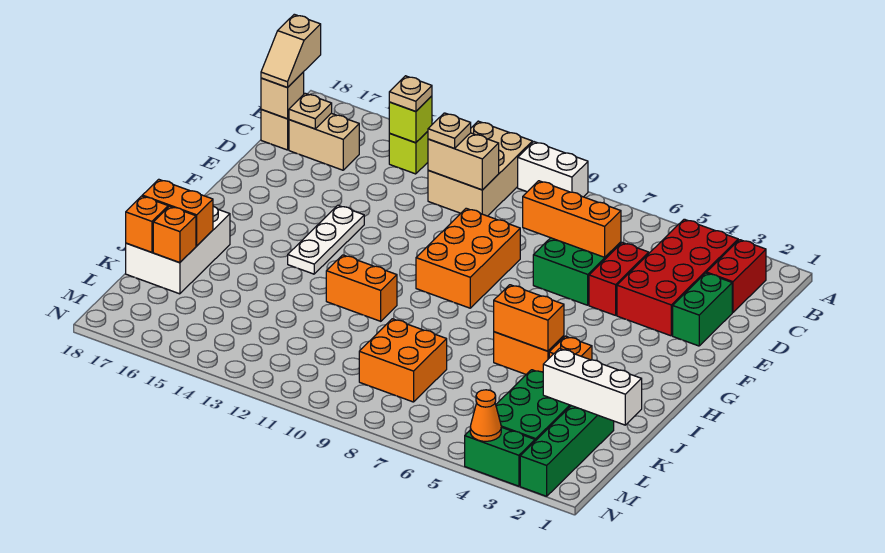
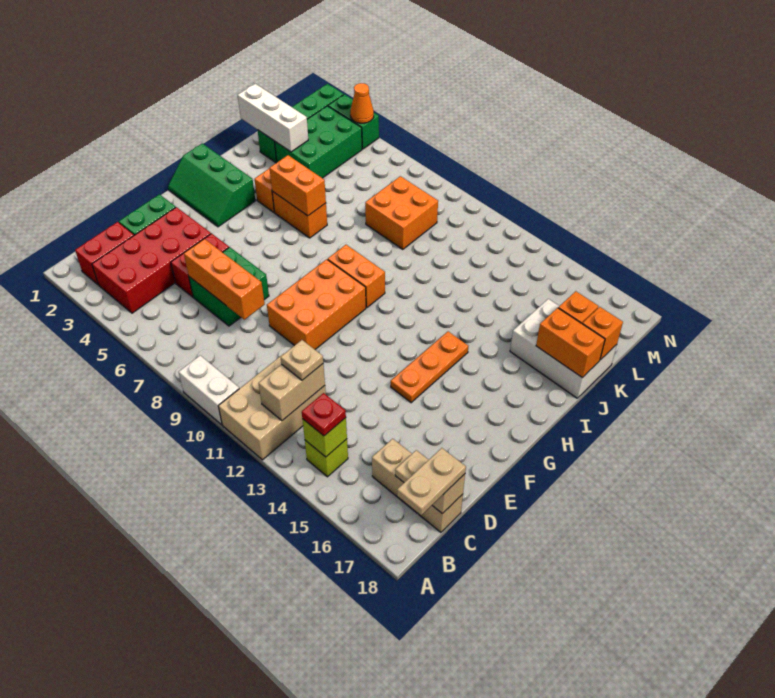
tan plate B14 level 3 -> red plate B14 level 3
tan slope B18:C18 level 3 top B -> tan plate B18:C18 level 3
tan brick C11:C12 level 2 -> tan brick B12:C12 level 2
white plate F14:H14 level 1 -> orange plate F14:H14 level 1
none -> green slope G1:H3 level 1 top H
orange brick I11:I12 level 1 -> orange brick H9:H10 level 1
white brick I17:K18 level 1 -> white brick J16:K18 level 1

